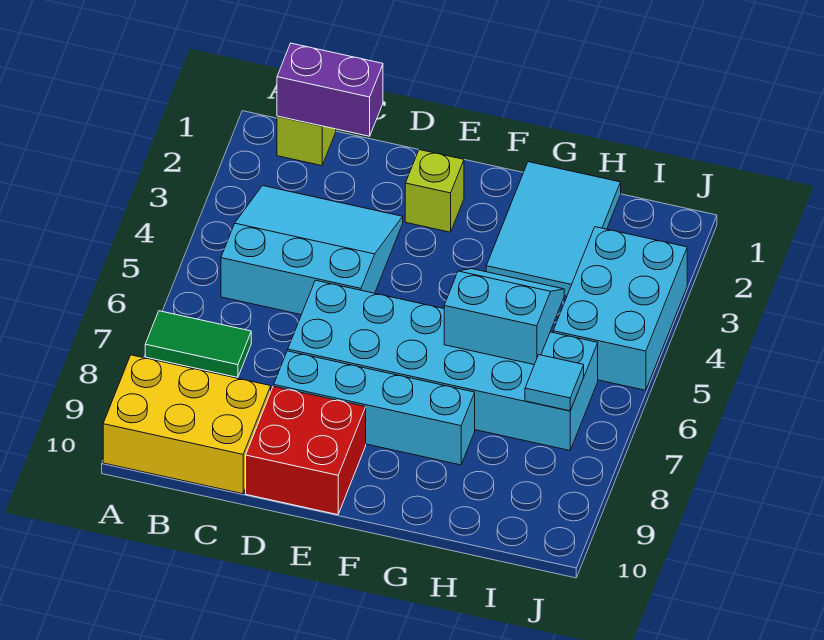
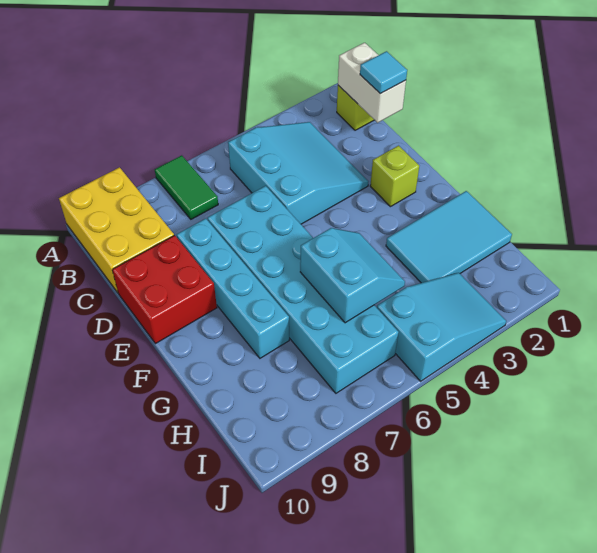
purple brick B1:C1 level 2 -> white brick B1:C1 level 2
cyan brick I3:J5 level 1 -> cyan slope I3:J5 level 1 top 5
cyan tile I7 level 2 -> cyan tile C1 level 3

